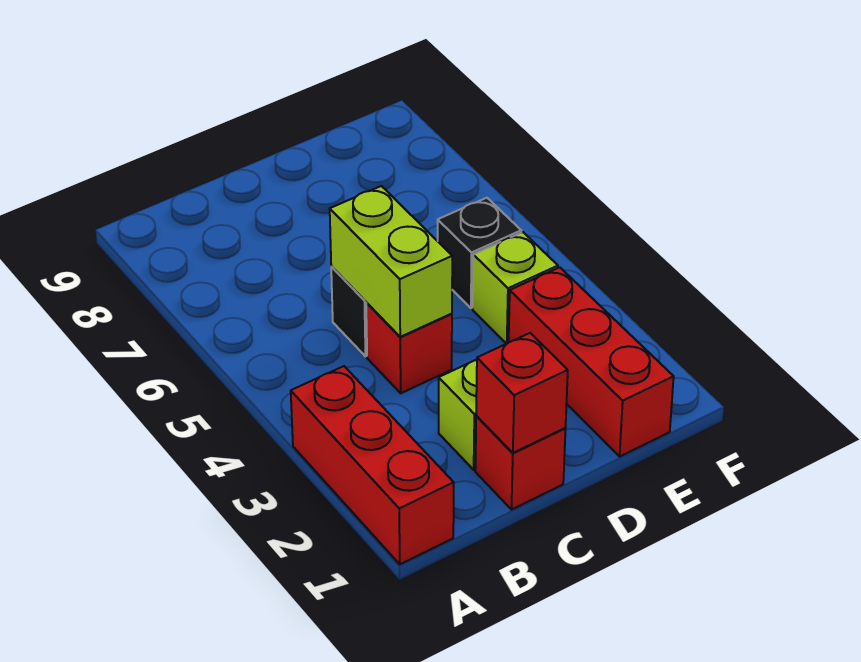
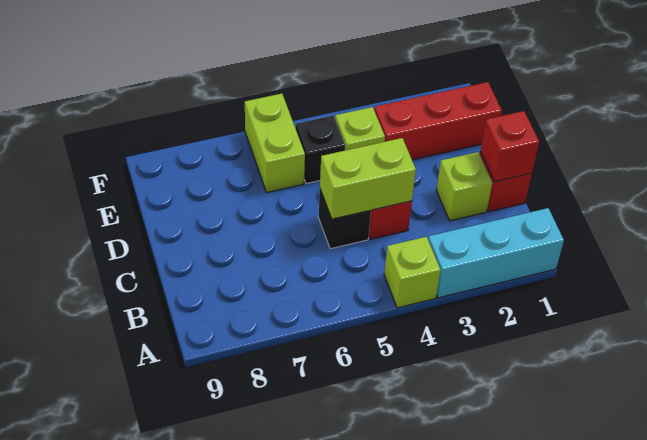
red brick A1:A3 level 1 -> cyan brick A1:A3 level 1
none -> lime brick A4 level 1
none -> lime brick E6:F6 level 1

